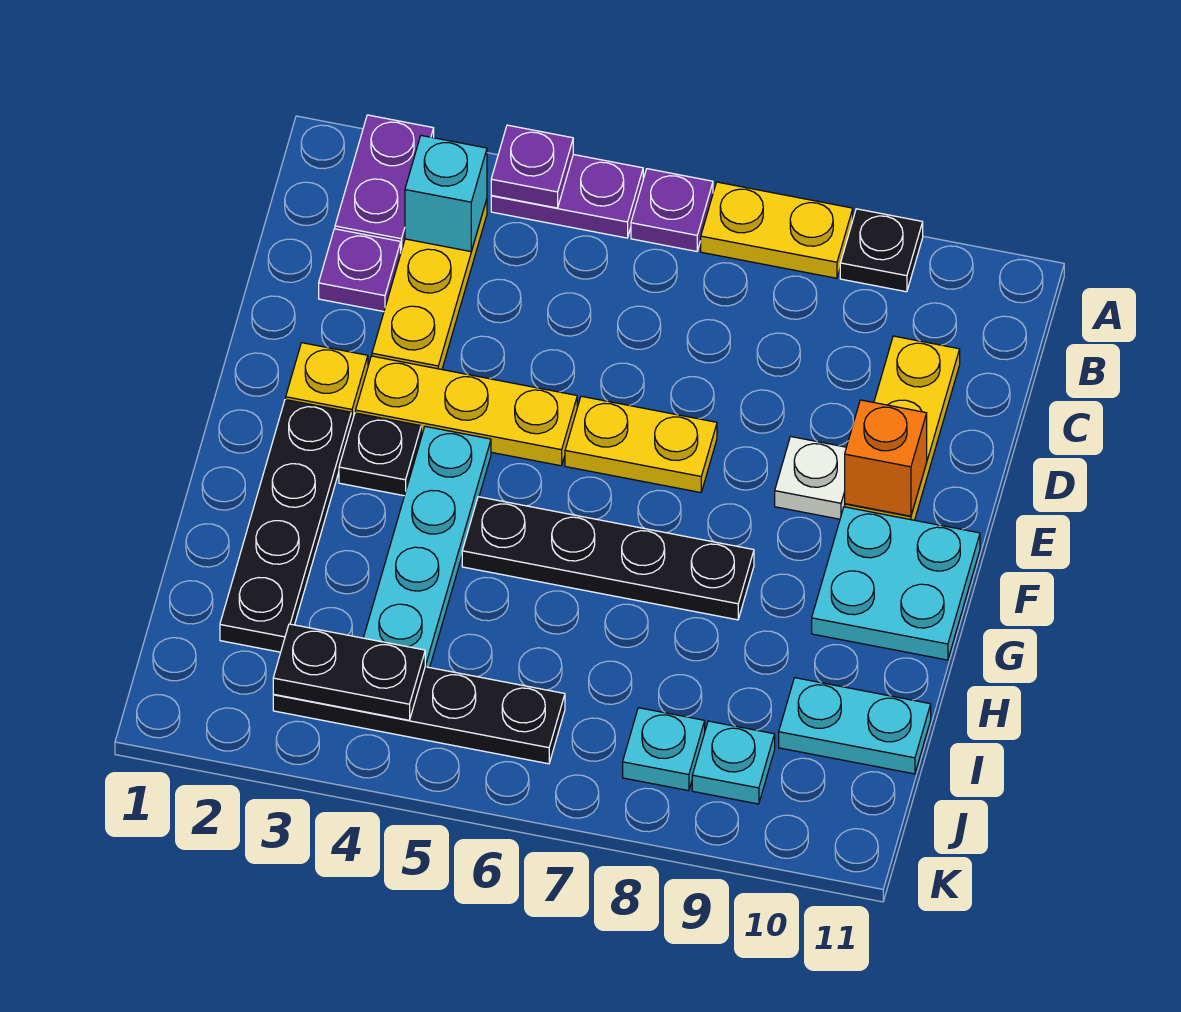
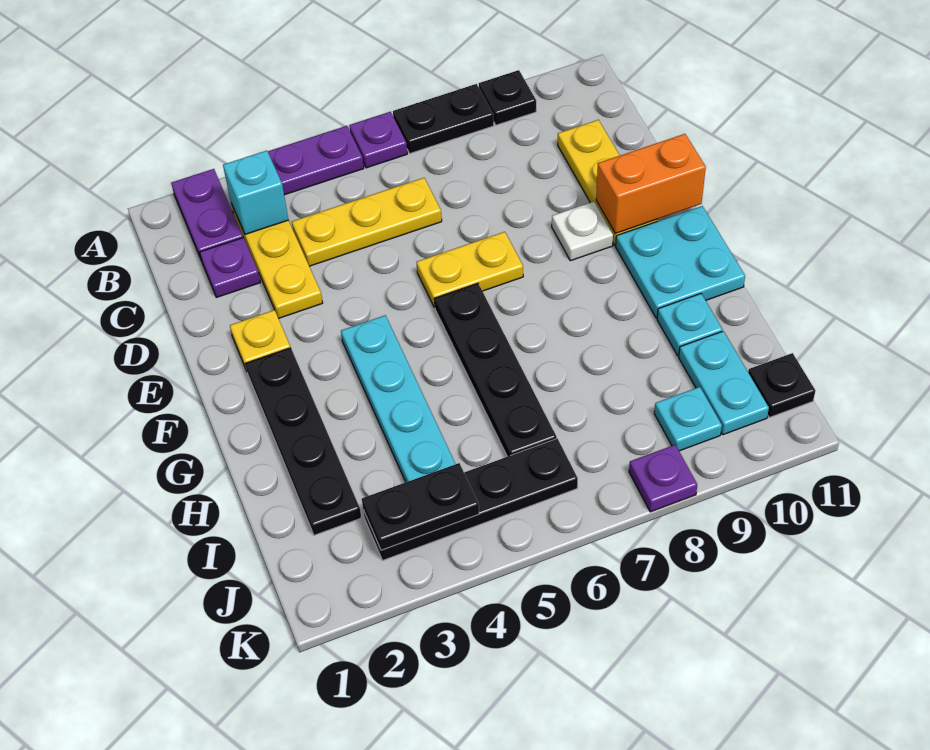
purple plate A4 level 2 -> purple plate K8 level 1
yellow plate A7:A8 level 1 -> black plate A7:A8 level 1
yellow plate E3:E5 level 1 -> yellow plate C4:C6 level 1
orange brick E10 level 2 -> orange brick E10:E11 level 2
black plate F3 level 1 -> black plate J11 level 1
black plate G5:G8 level 1 -> black plate F6:I6 level 1
cyan plate I10:I11 level 1 -> cyan plate I10:J10 level 1
cyan plate J8 level 1 -> cyan plate H10 level 1

